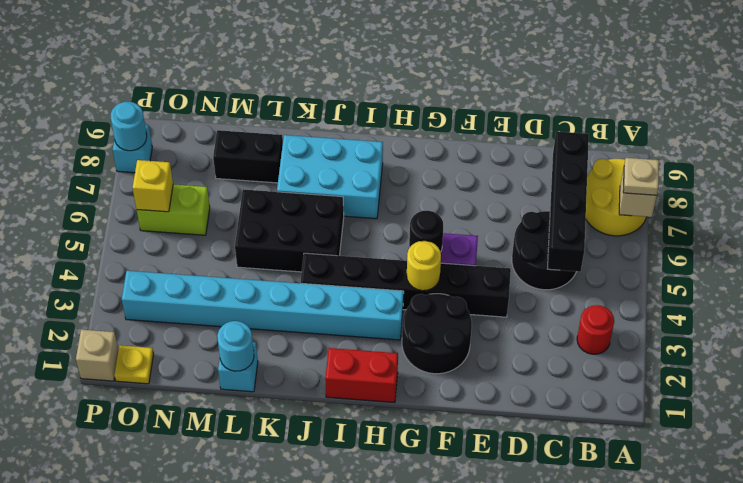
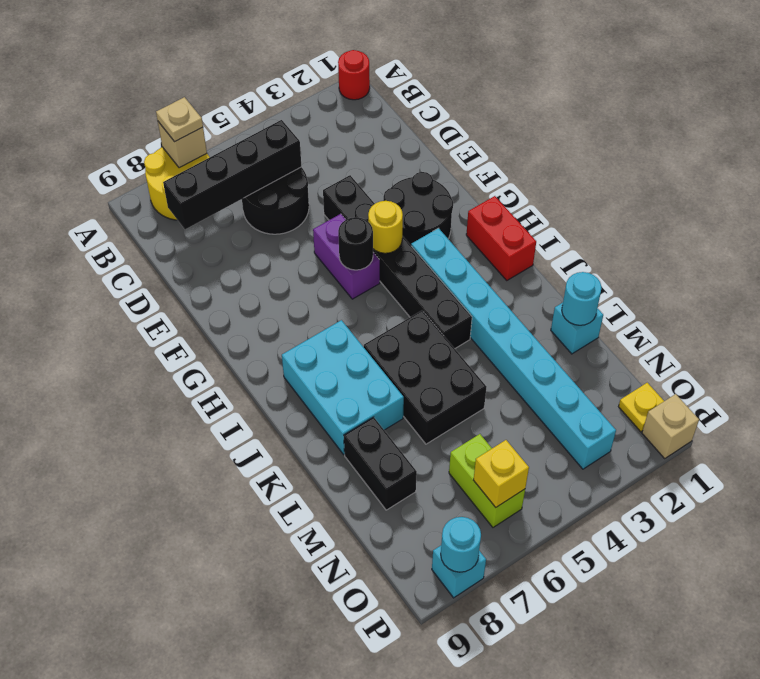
red round brick B3 level 1 -> red round brick A1 level 1

